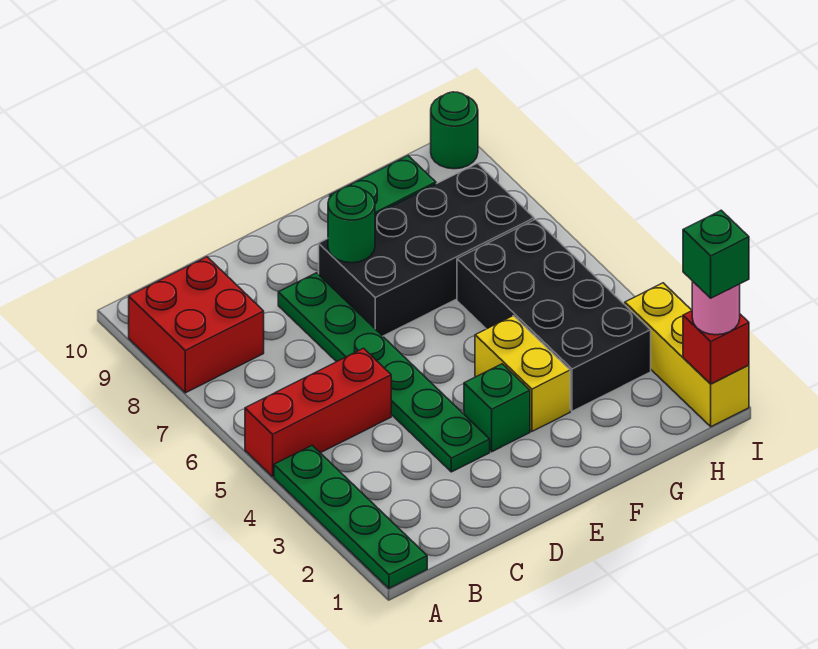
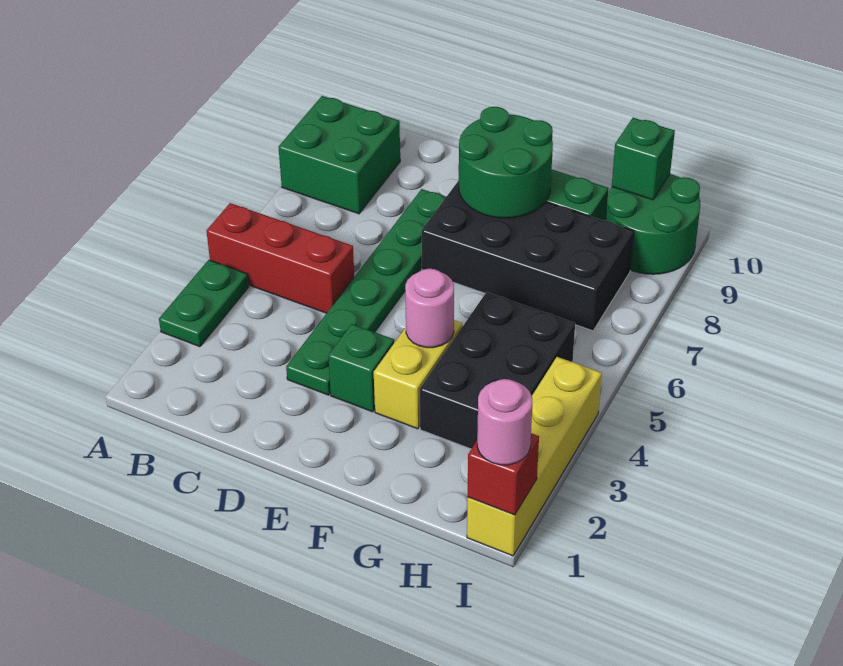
green plate A1:A4 level 1 -> green plate A3:A4 level 1
red brick A8:B9 level 1 -> green brick A8:B9 level 1
green round brick E8 level 2 -> green round brick E8:F9 level 2
none -> pink round brick F4 level 2
black brick G3:H6 level 1 -> black brick G3:H5 level 1
yellow brick I1:I3 level 1 -> yellow brick I1:I4 level 1
green brick I1 level 4 -> green brick H10 level 2
green round brick I10 level 1 -> green round brick H9:I10 level 1

